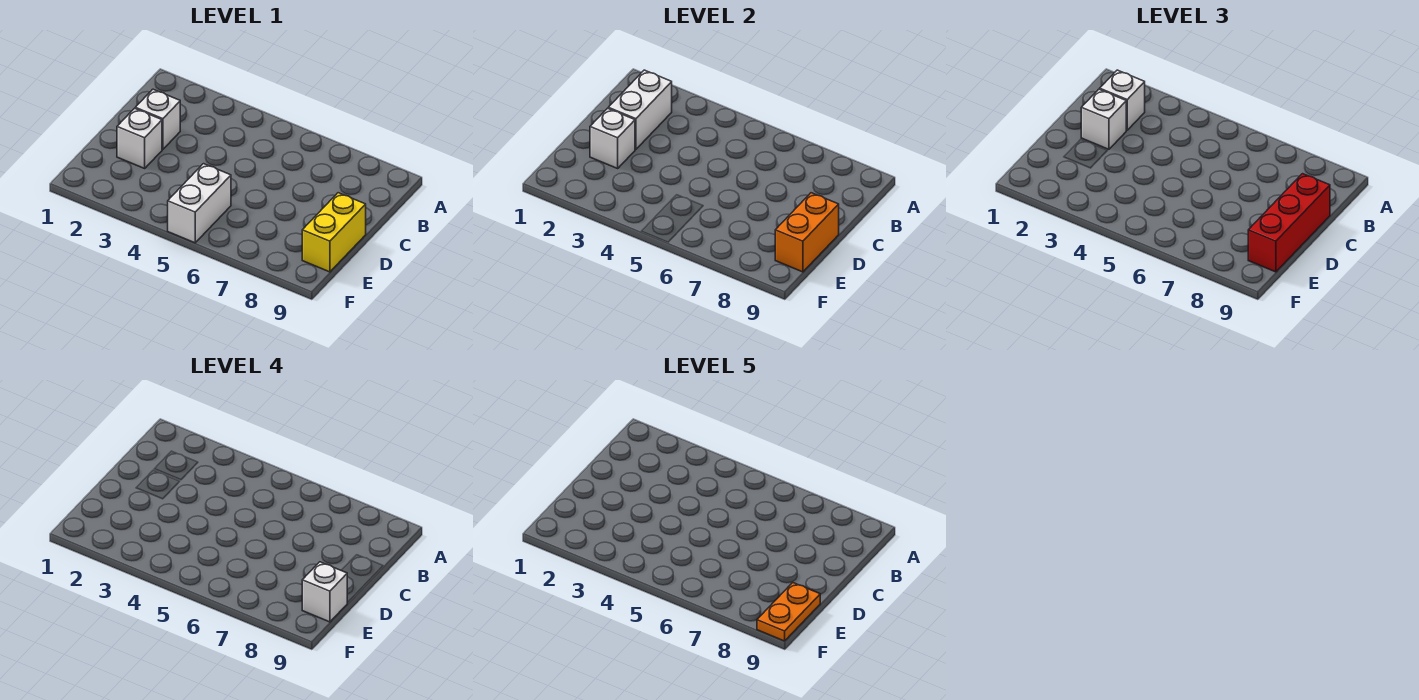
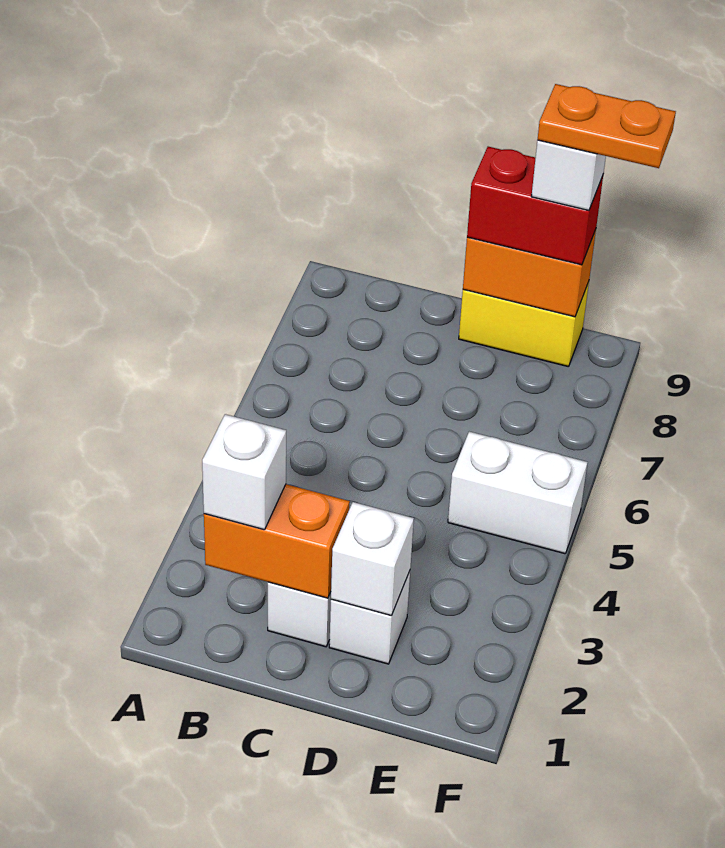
white brick B2:C2 level 2 -> orange brick B2:C2 level 2
white brick C2 level 3 -> none
red brick C9:E9 level 3 -> red brick D9:E9 level 3

